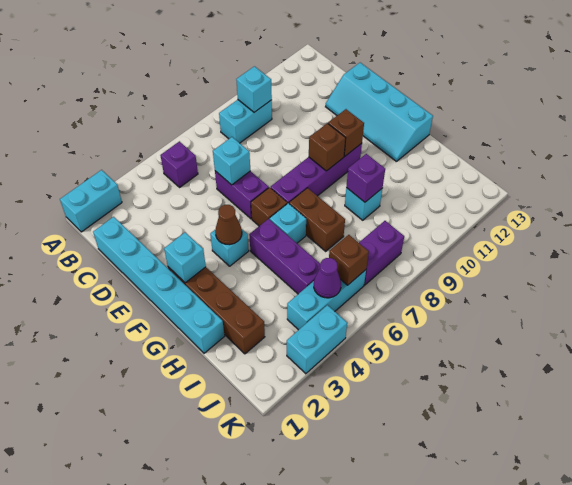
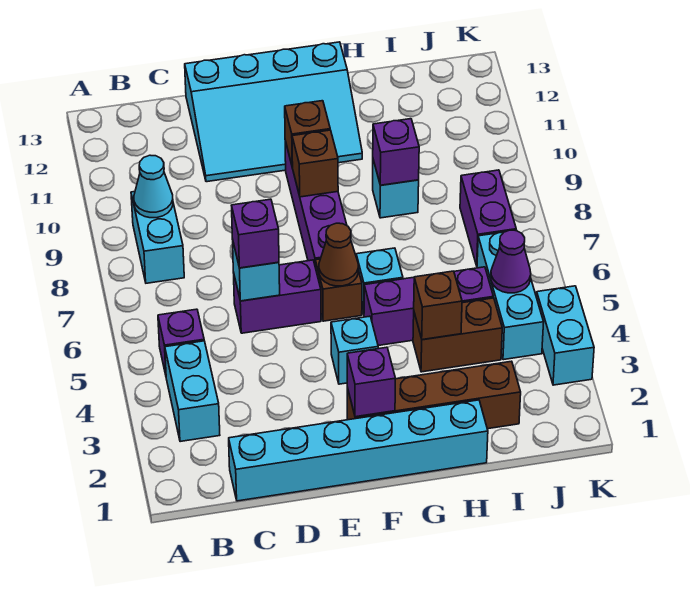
cyan brick A1:A2 level 1 -> cyan brick B3:B4 level 1
cyan brick B9 level 2 -> cyan cone B9 level 2
none -> purple brick D6 level 3
cyan slope D12:G13 level 1 top 13 -> cyan slope D11:G13 level 1 top 13
cyan brick F2 level 2 -> purple brick F2 level 2
brown cone F4 level 2 -> brown cone F6 level 2
brown brick G7:H7 level 1 -> brown brick H4:I4 level 1
brown brick J6 level 2 -> brown brick H4 level 2

